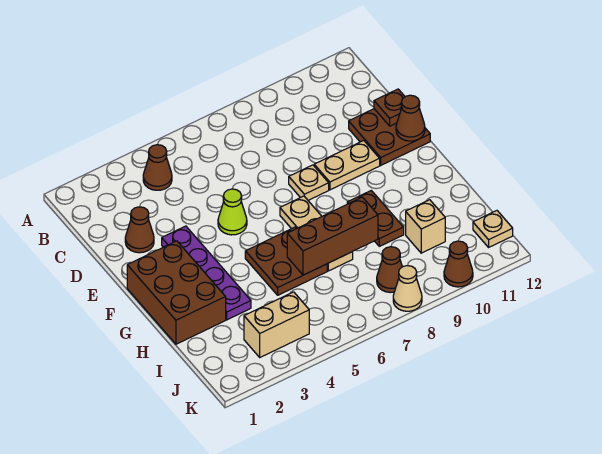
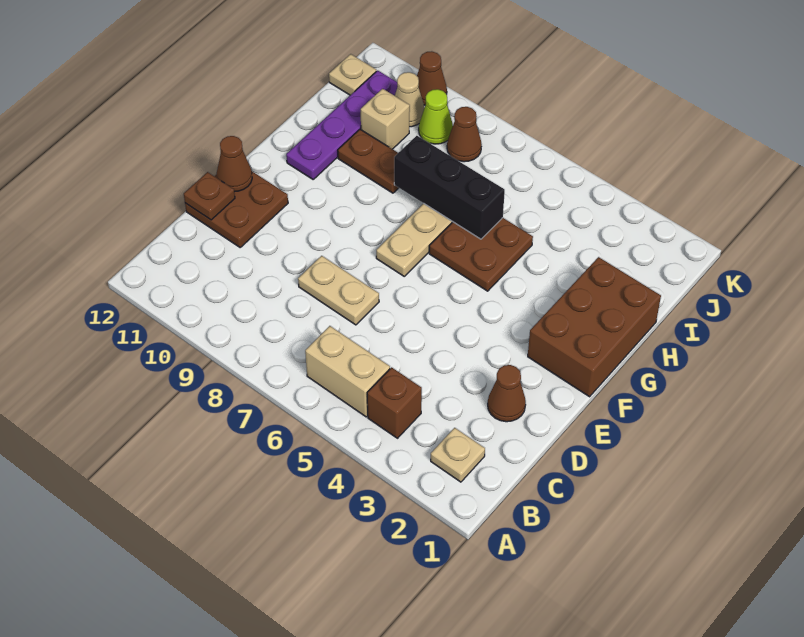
brown cone B4 level 1 -> brown brick B4 level 1
purple plate E3:H3 level 1 -> purple plate G11:J11 level 1
lime cone E5 level 1 -> lime cone J9 level 1
tan plate E8 level 1 -> tan plate B2 level 1
tan plate E9:E10 level 1 -> tan plate D7:D8 level 1
brown plate G9:H9 level 1 -> brown plate H9:H10 level 1
brown brick H6:H8 level 2 -> black brick H6:H8 level 2
tan brick J3:J4 level 1 -> tan brick B5:B6 level 1
tan cone K8 level 1 -> tan cone J10 level 1

